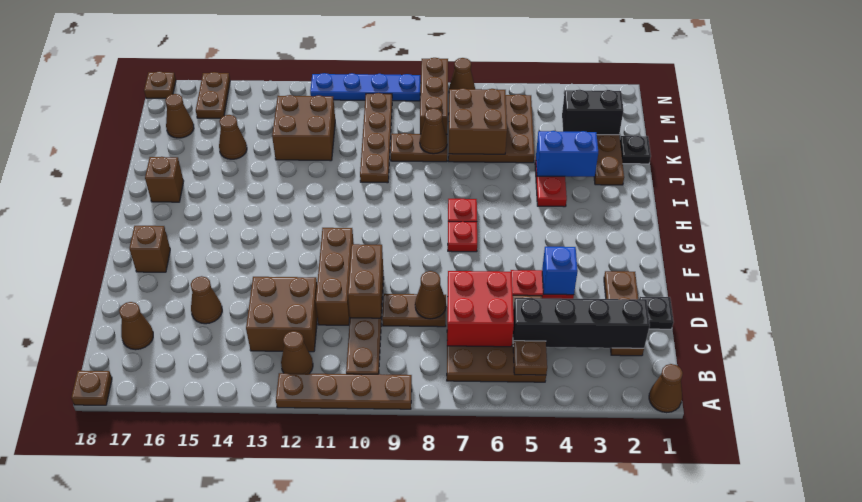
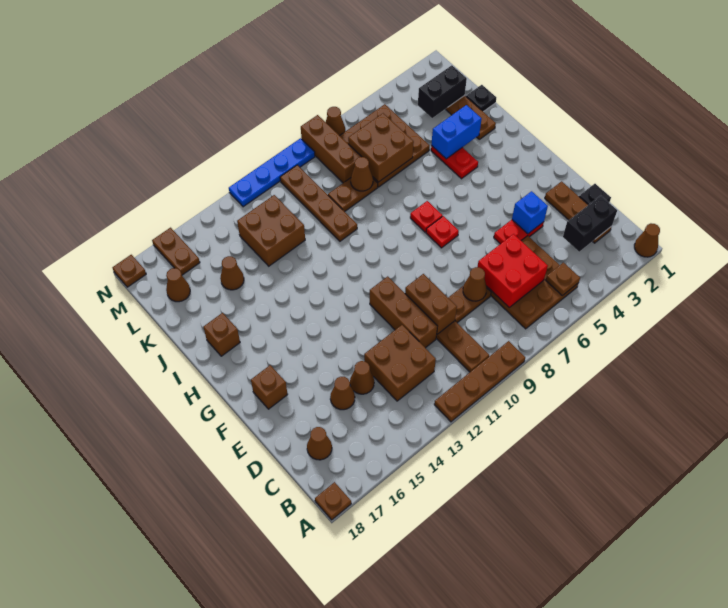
brown cone B12 level 1 -> brown cone D14 level 1
black brick C2:C5 level 2 -> black brick C2:C3 level 2

